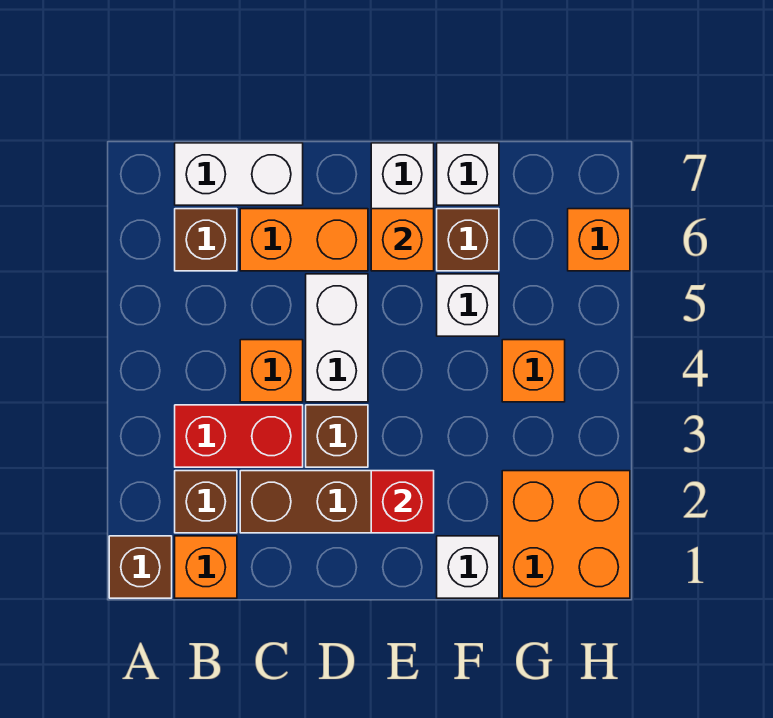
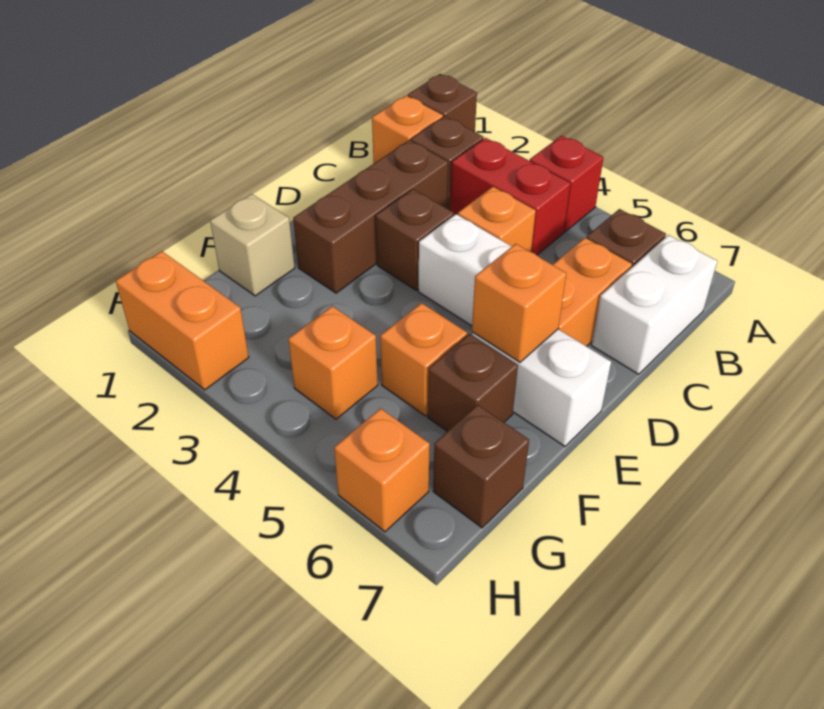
red brick B3:C3 level 1 -> red brick B3:B4 level 1
red brick E2 level 2 -> red brick A4 level 1
white brick F1 level 1 -> tan brick F1 level 1
white brick F5 level 1 -> orange brick F5 level 1
white brick F7 level 1 -> none
orange brick G1:H2 level 1 -> orange brick H1:H2 level 1
none -> brown brick G7 level 1

